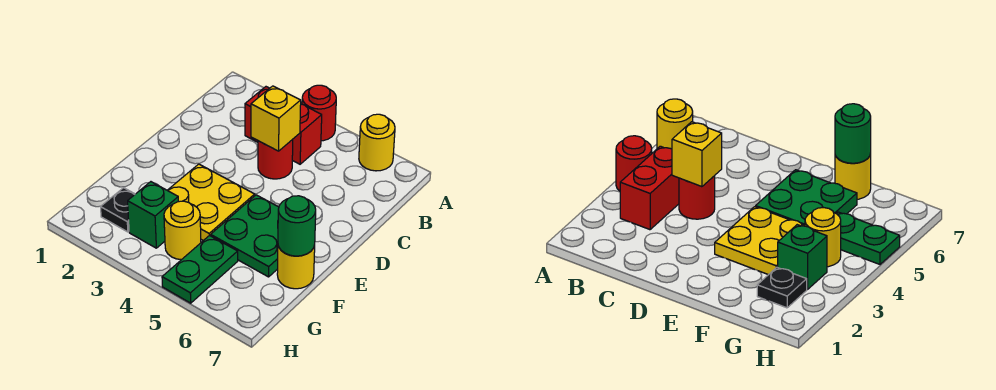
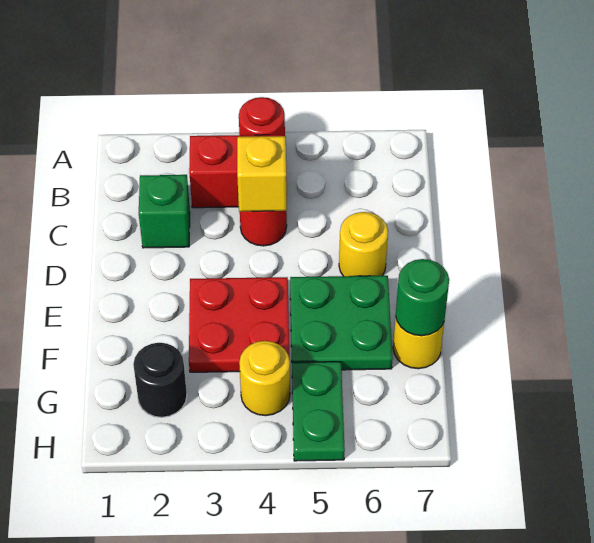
yellow round brick A6 level 1 -> yellow round brick D6 level 1
yellow plate E3:F4 level 1 -> red plate E3:F4 level 1
black plate G2 level 1 -> black round brick G2 level 1
green brick G3 level 1 -> green brick C2 level 1

